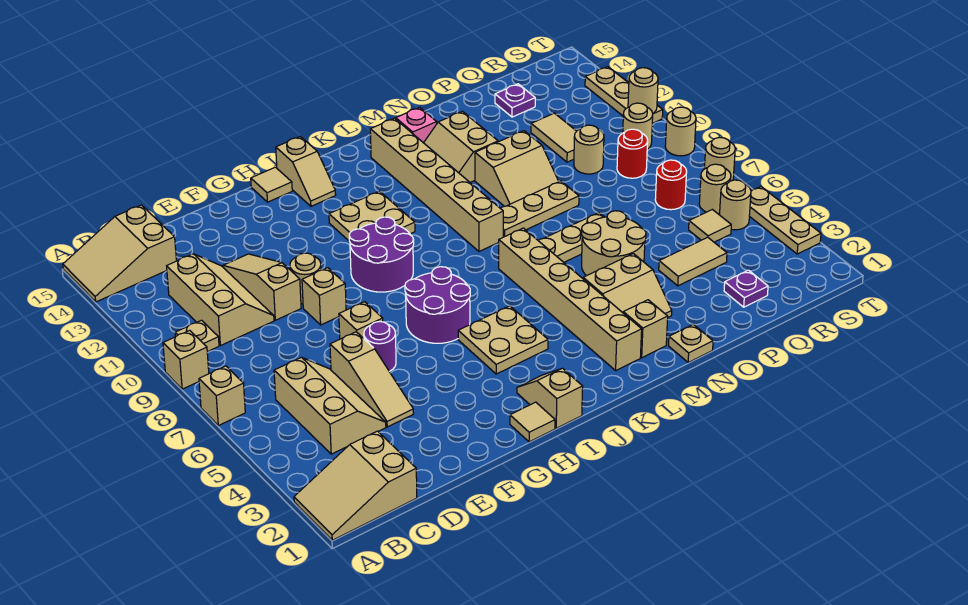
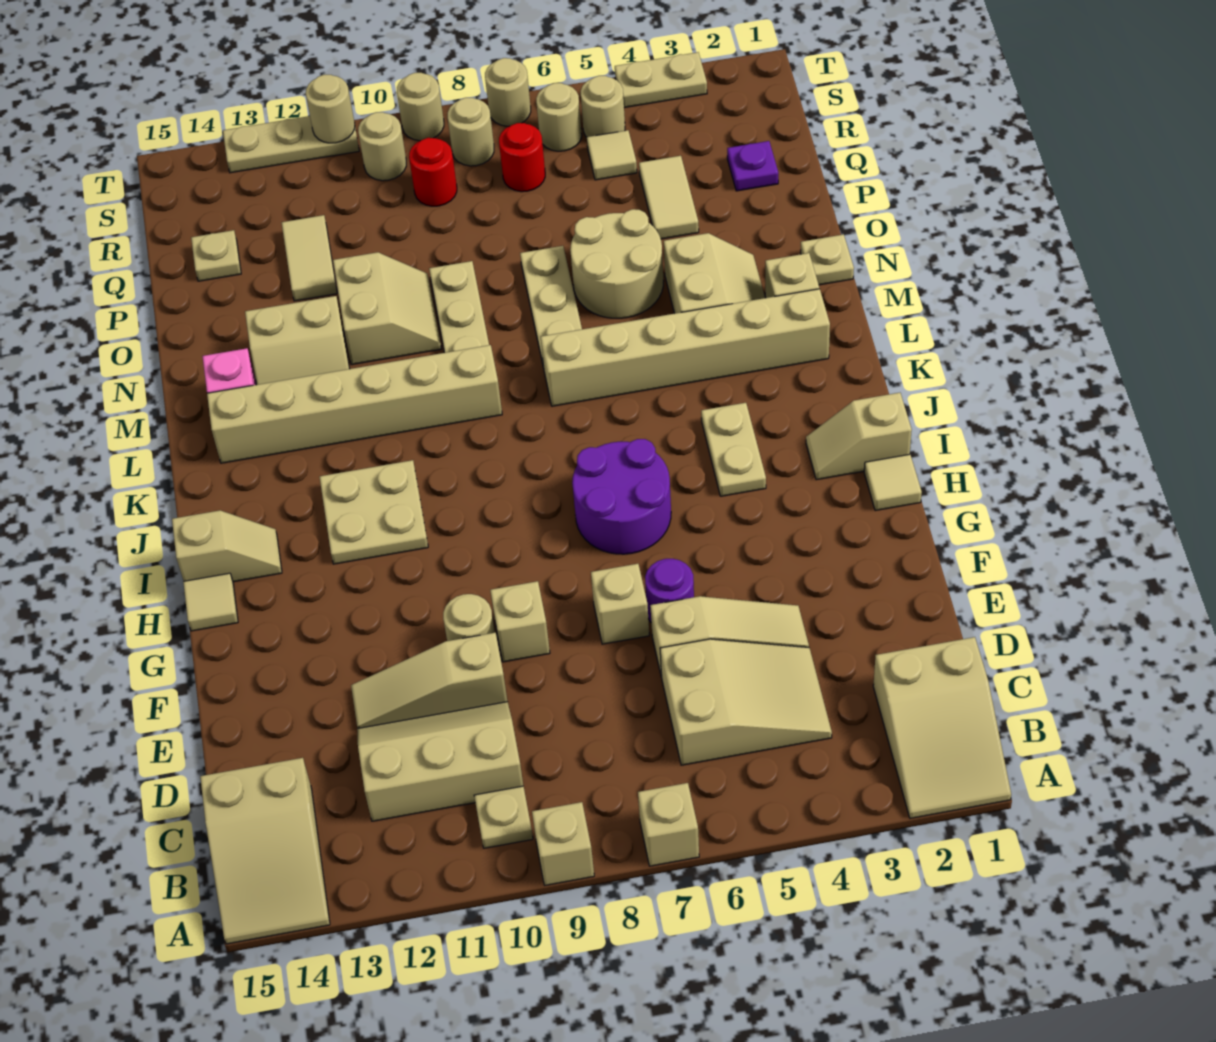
tan slope C4:D6 level 1 top C -> tan slope C4:D6 level 1 top 6
purple round brick H9:I10 level 1 -> none
tan plate I4:J5 level 1 -> tan plate I4:J4 level 1
tan round brick Q10 level 1 -> tan round brick S8 level 1
tan tile Q11:Q12 level 1 -> tan tile P12:Q12 level 1
purple plate Q14 level 1 -> tan plate Q14 level 1
tan plate T3:T5 level 1 -> tan plate T3:T4 level 1

